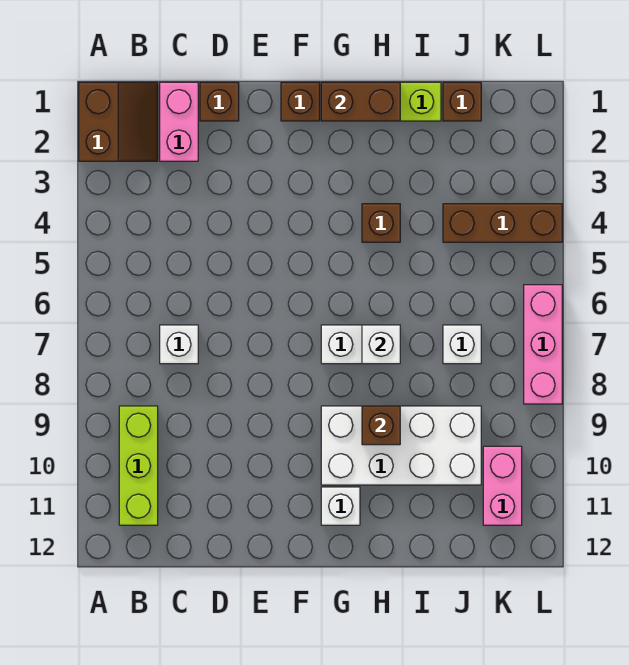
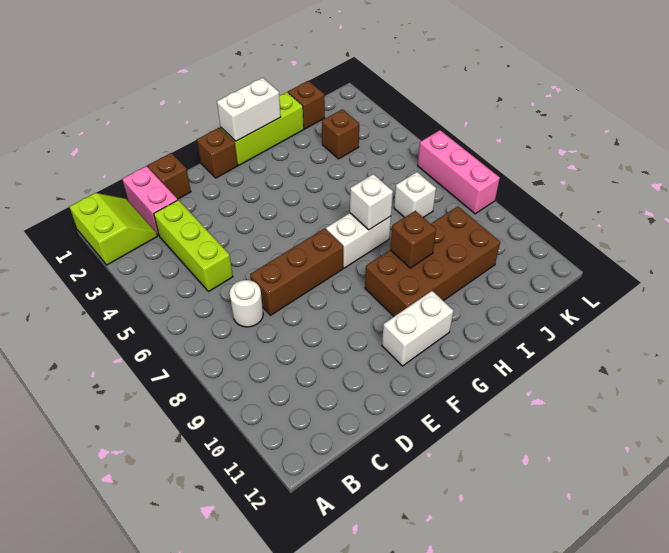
brown slope A1:B2 level 1 top A -> lime slope A1:B2 level 1 top A
lime brick B9:B11 level 1 -> lime brick C3:C5 level 1
white brick C7 level 1 -> white round brick C7 level 1
brown brick G1:H1 level 2 -> white brick G1:H1 level 2
white brick G9:J10 level 1 -> brown brick G9:J10 level 1
white brick G11 level 1 -> white brick F11:G11 level 1
brown brick H4 level 1 -> brown brick J3 level 1
brown brick J4:L4 level 1 -> brown brick D7:F7 level 1
pink brick K10:K11 level 1 -> none

